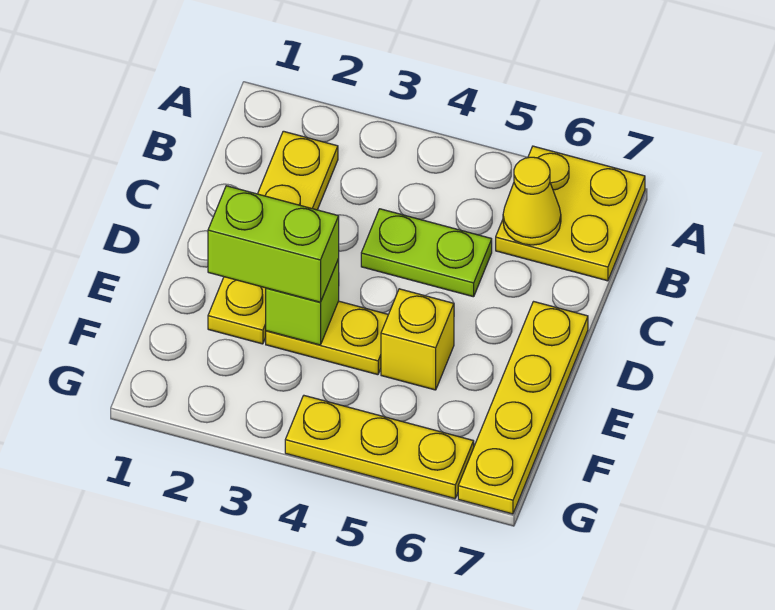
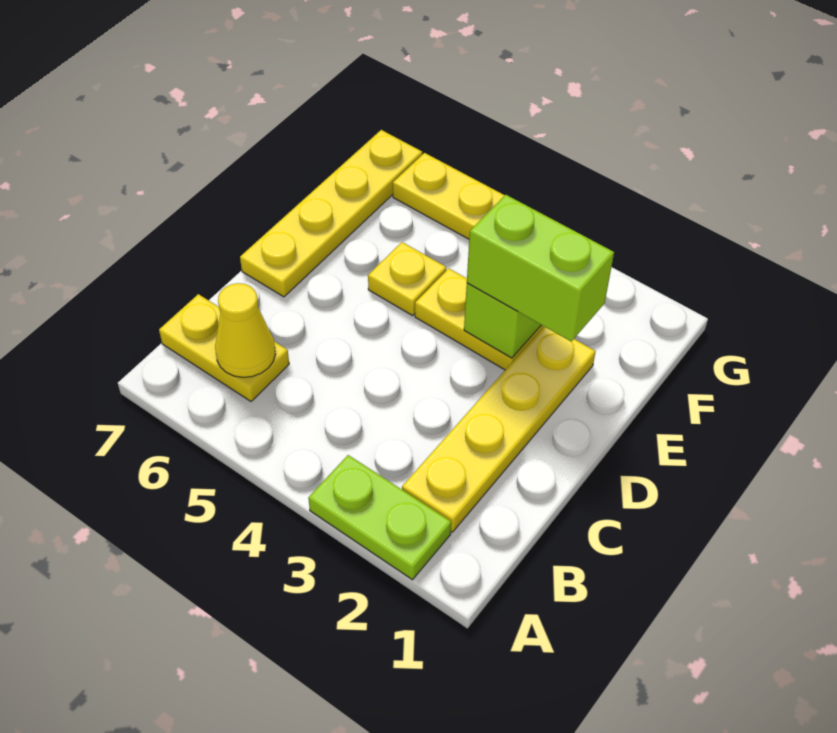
yellow plate A6:B7 level 1 -> yellow plate B6:B7 level 1
lime plate C4:C5 level 1 -> lime plate A2:A3 level 1
yellow brick E5 level 1 -> yellow plate E5 level 1

